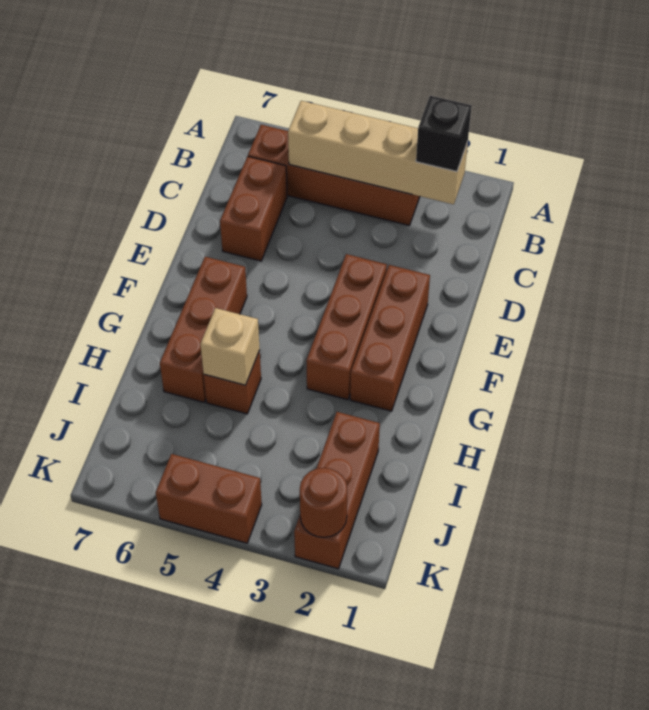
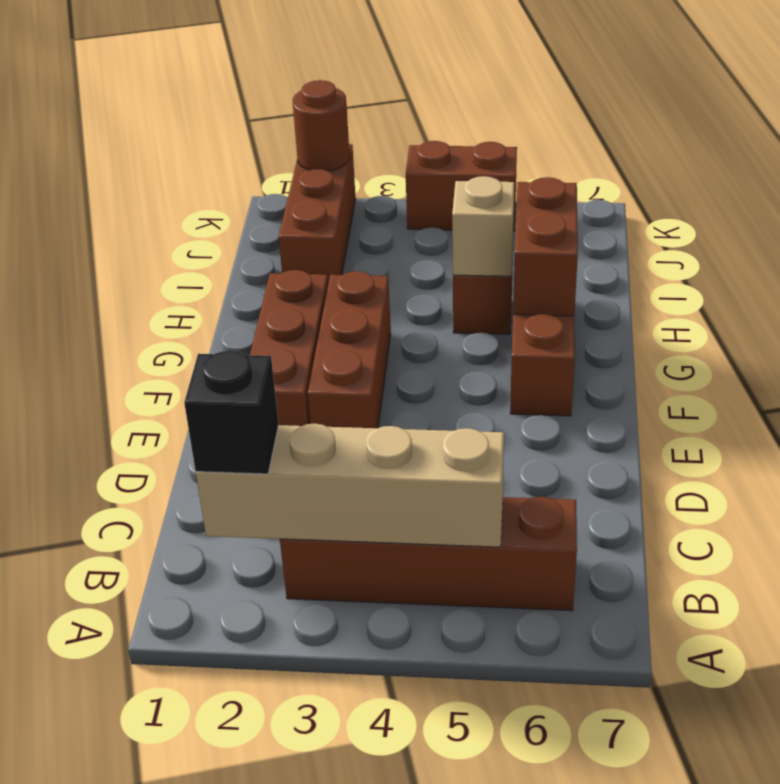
brown brick C6:D6 level 1 -> brown brick G6:H6 level 2

